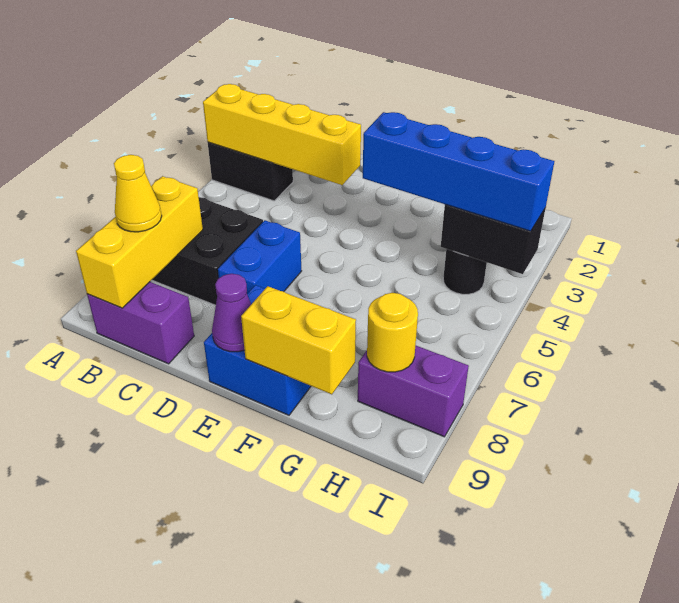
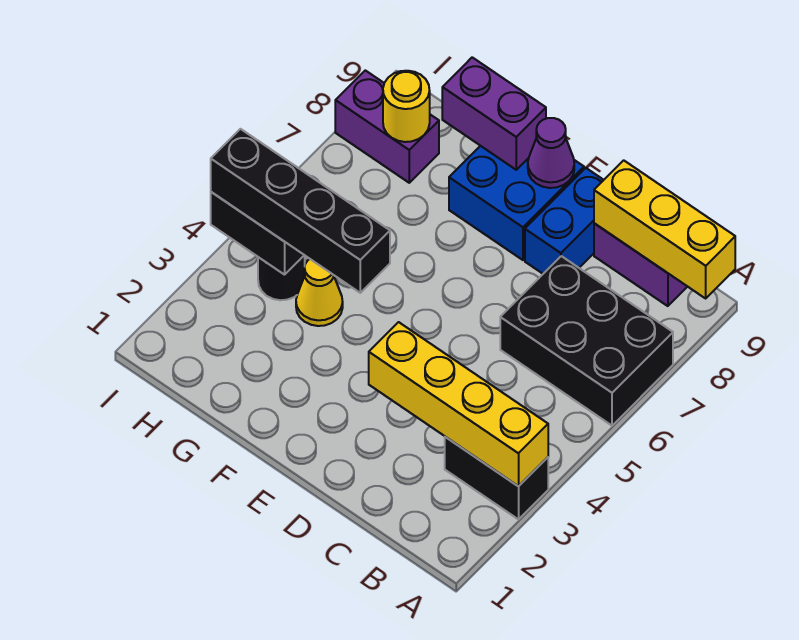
yellow brick B7:B9 level 2 -> yellow brick A9:C9 level 2
yellow cone B8 level 3 -> yellow cone G4 level 1
blue brick D6:D7 level 1 -> blue brick D8:D9 level 1
blue brick F4:I4 level 3 -> black brick F4:I4 level 3
yellow brick F9:G9 level 2 -> purple brick F9:G9 level 2

